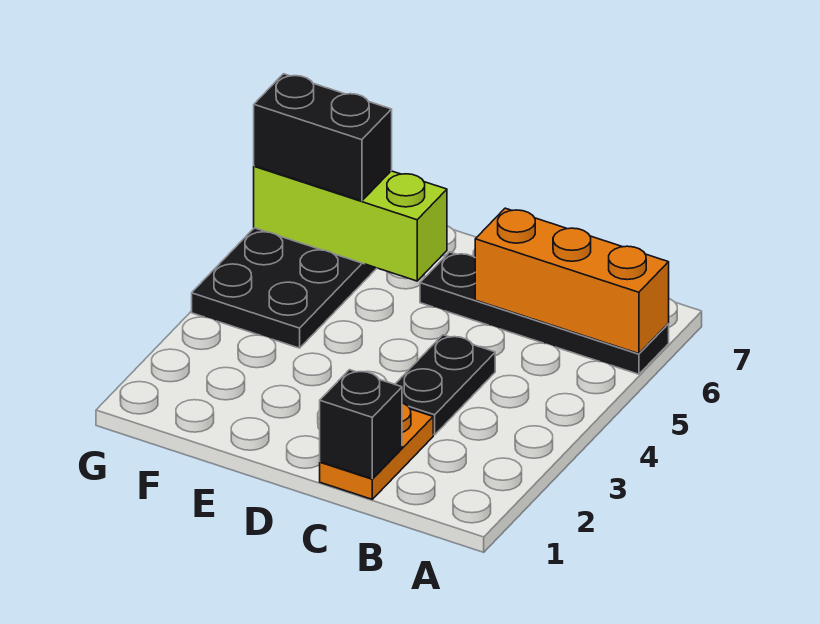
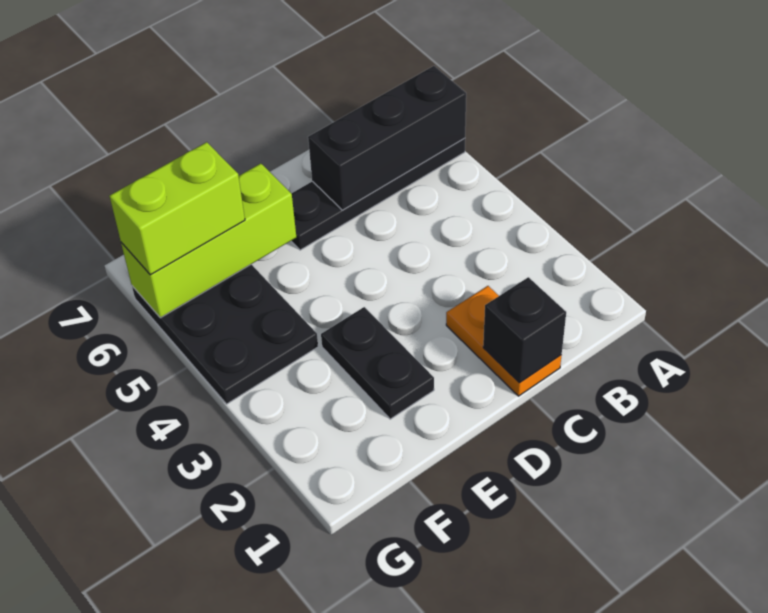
orange brick A6:C6 level 2 -> black brick A6:C6 level 2
black plate C3:C4 level 1 -> black plate E2:E3 level 1
black brick F6:G6 level 3 -> lime brick F6:G6 level 3

